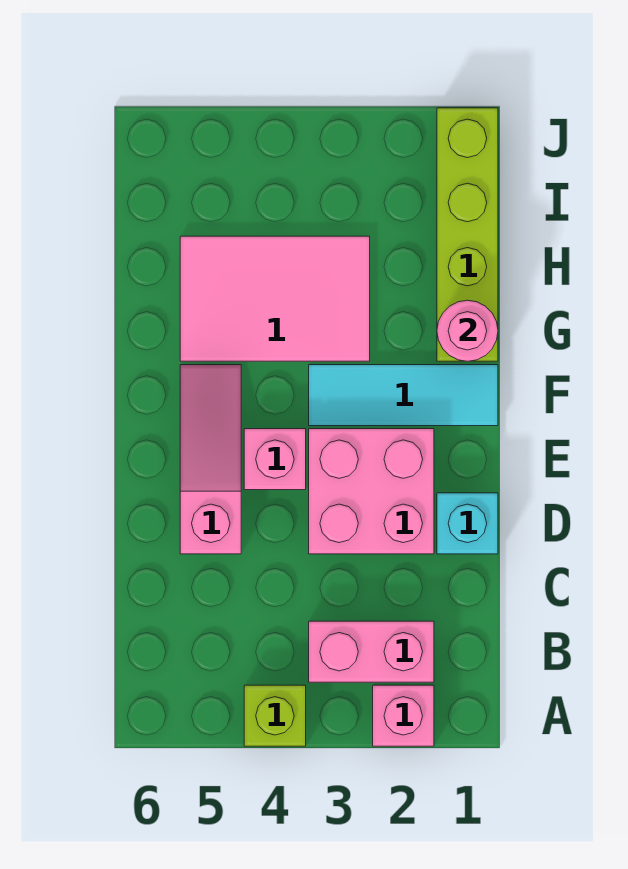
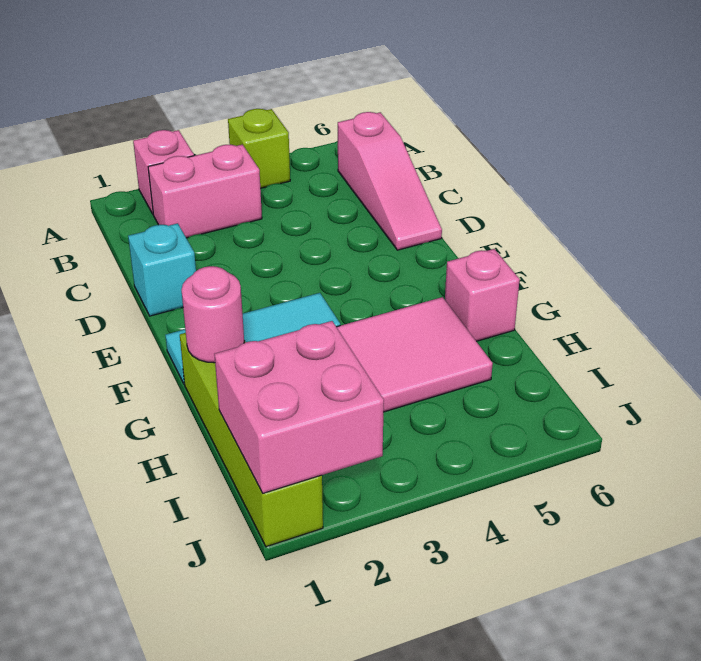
pink brick D2:E3 level 1 -> pink brick I1:J2 level 2
pink slope D5:F5 level 1 top D -> pink slope B6:D6 level 1 top B
pink brick E4 level 1 -> pink brick G6 level 1

